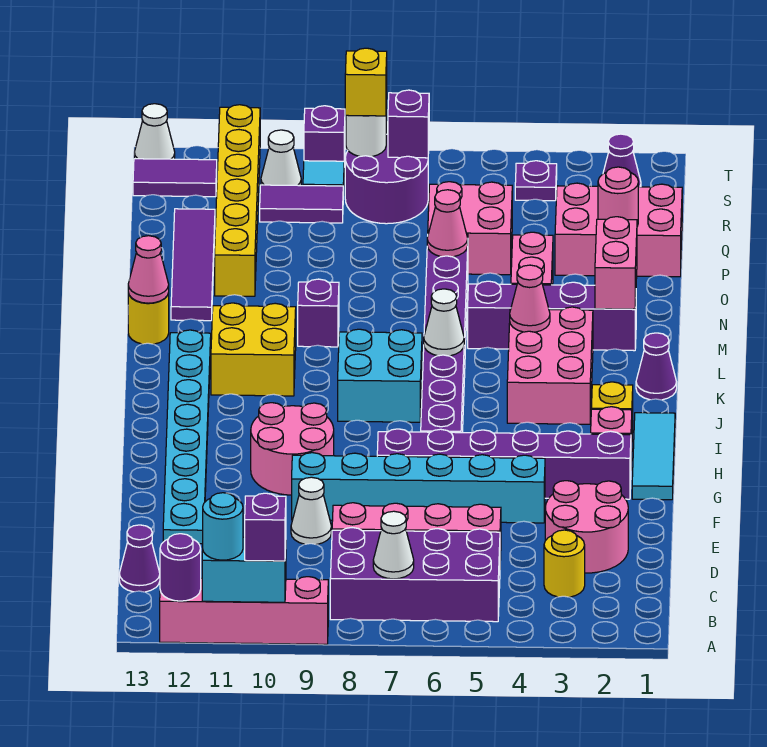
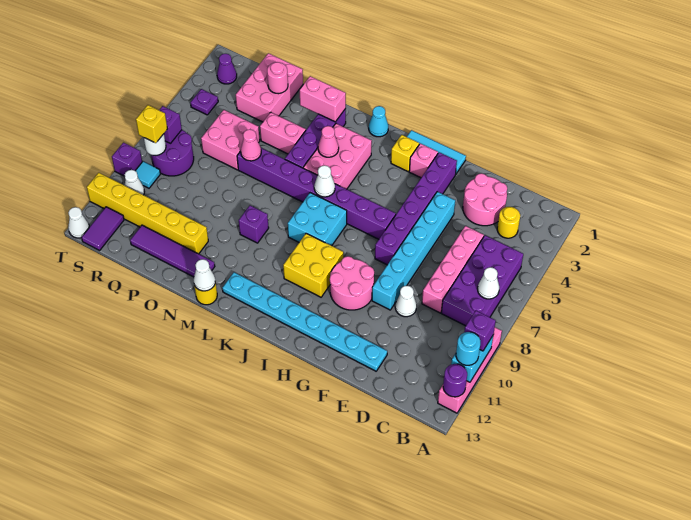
purple cone C13 level 1 -> none
pink brick J3:L4 level 1 -> pink brick K3:L5 level 1
purple cone K1 level 1 -> cyan cone K1 level 1
yellow brick K10:L11 level 1 -> yellow brick I9:J10 level 1
pink cone M13 level 2 -> white cone M13 level 2
purple tile R9:R10 level 1 -> none

